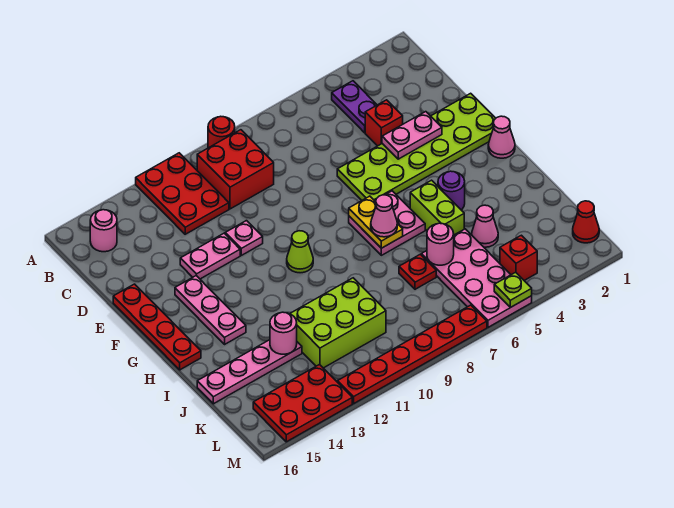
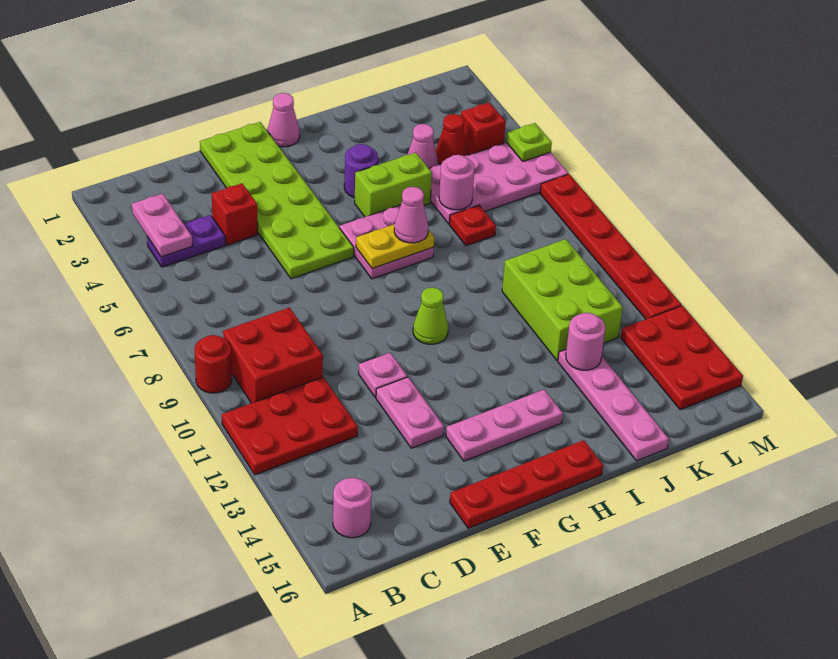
pink plate E3:E4 level 2 -> pink plate B3:B4 level 2
red cone L1 level 1 -> red cone K4 level 1

